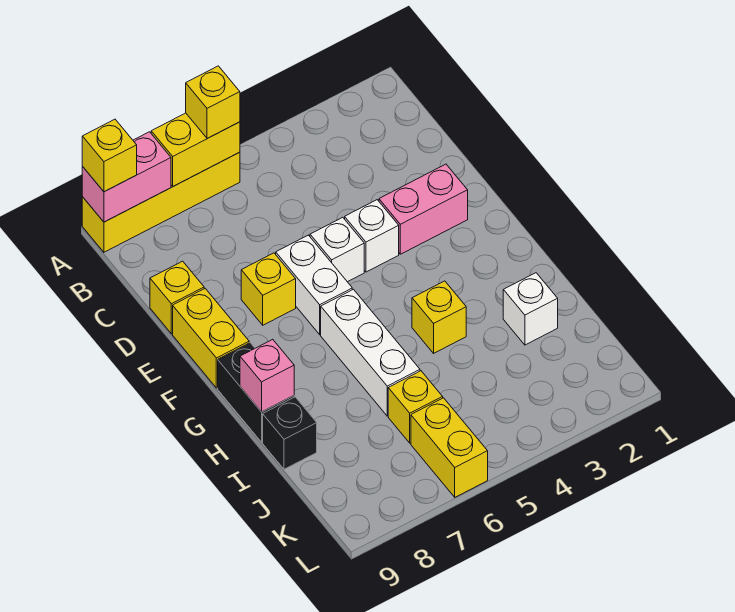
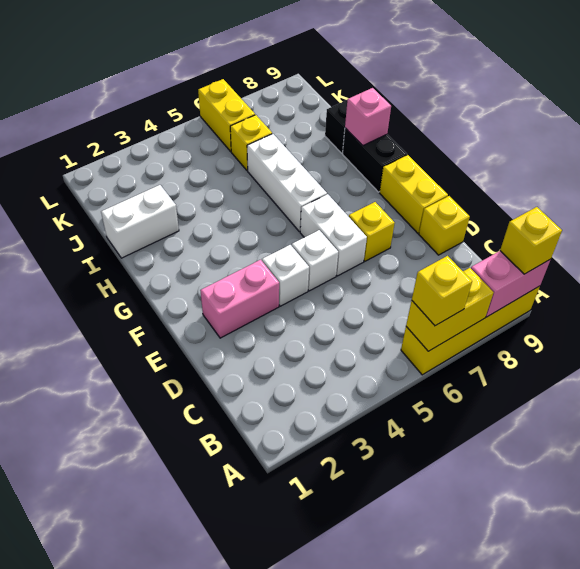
yellow brick H4 level 1 -> none
white brick I2 level 1 -> white brick I1:I2 level 1

